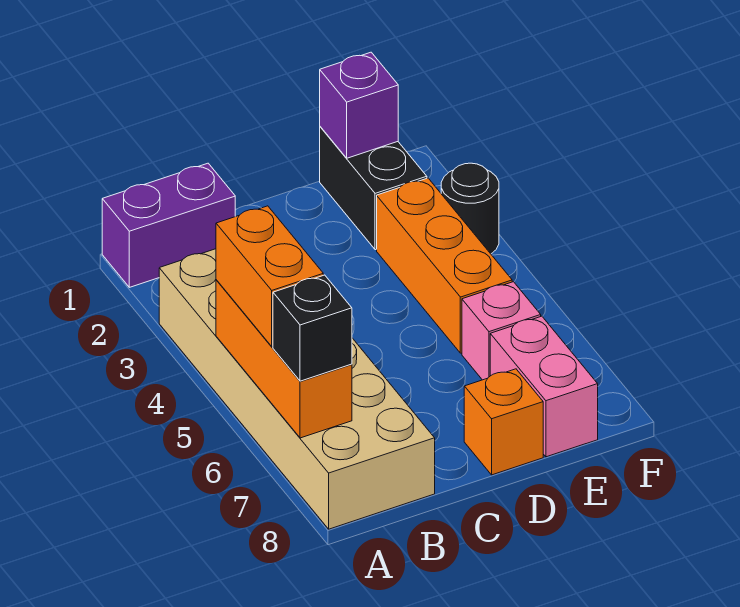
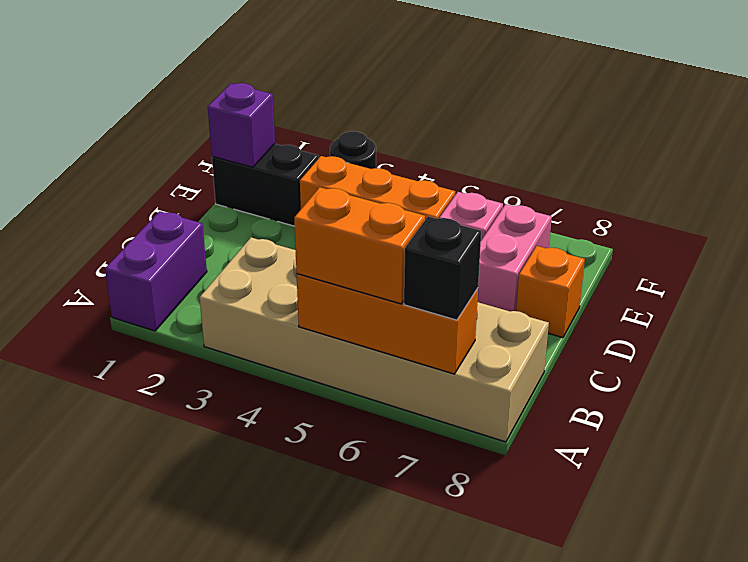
pink brick E7:E8 level 1 -> pink brick D7:E7 level 1

